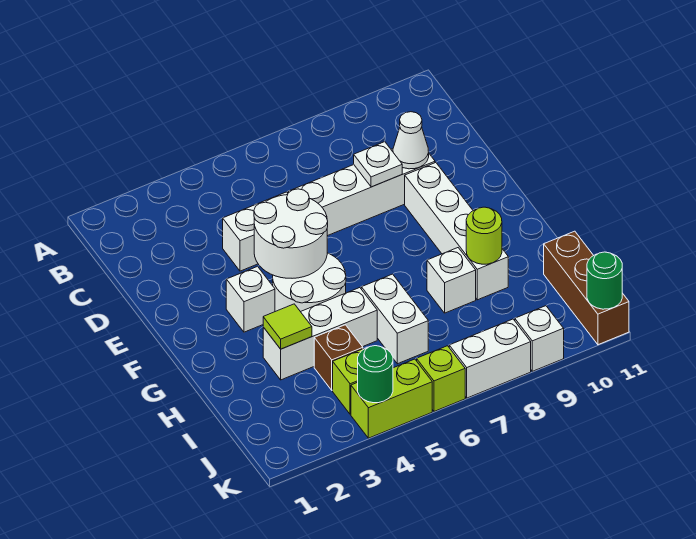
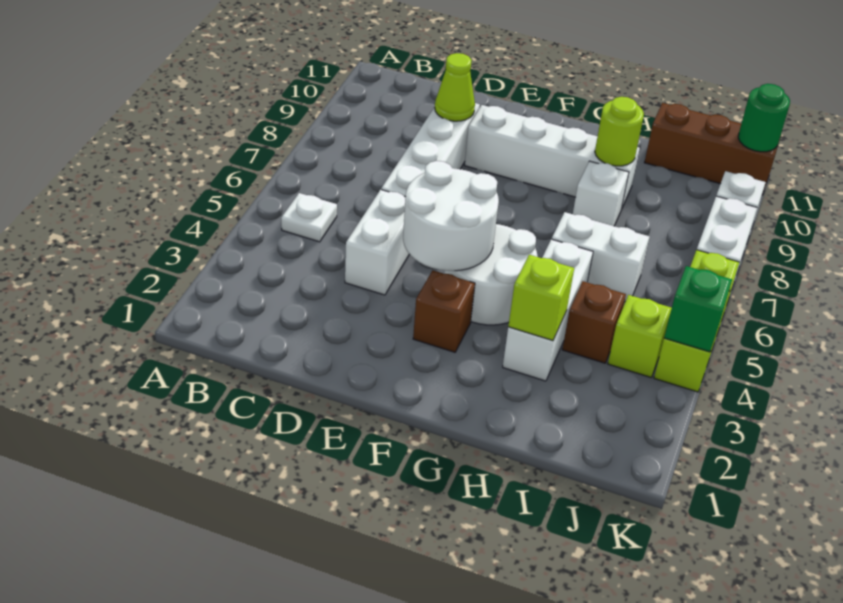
white plate D8 level 2 -> white plate B5 level 1
white cone D9 level 2 -> lime cone D9 level 2
white brick F3 level 1 -> brown brick F3 level 1
lime tile H3 level 2 -> lime brick H3 level 2
green round brick K4 level 2 -> green brick K4 level 2

